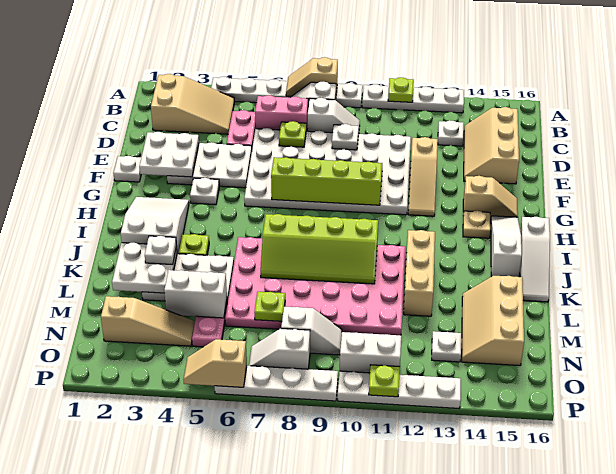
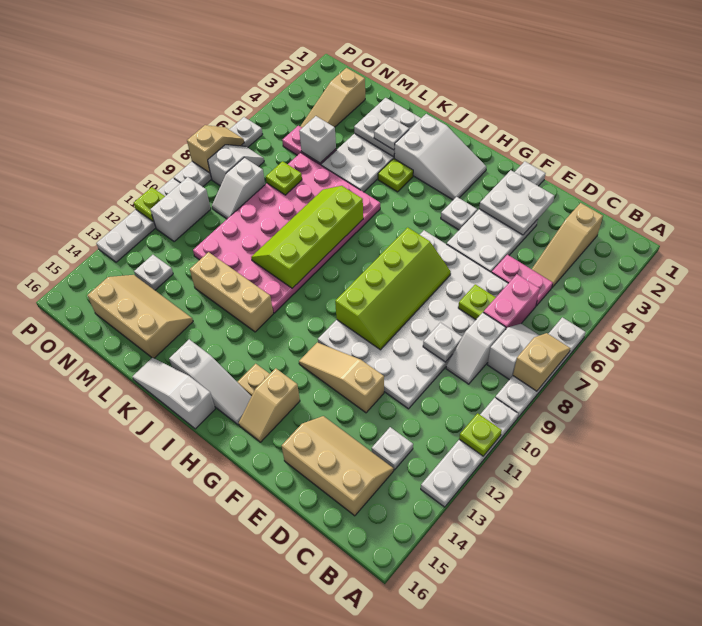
white plate A4:A9 level 1 -> white plate A6:A9 level 1
tan slope B2:C4 level 1 top 2 -> tan slope C2:C4 level 1 top 2
white brick M4:M5 level 2 -> white brick M5 level 2
tan slope P5:P6 level 2 top 6 -> tan slope P7:P8 level 2 top 8

